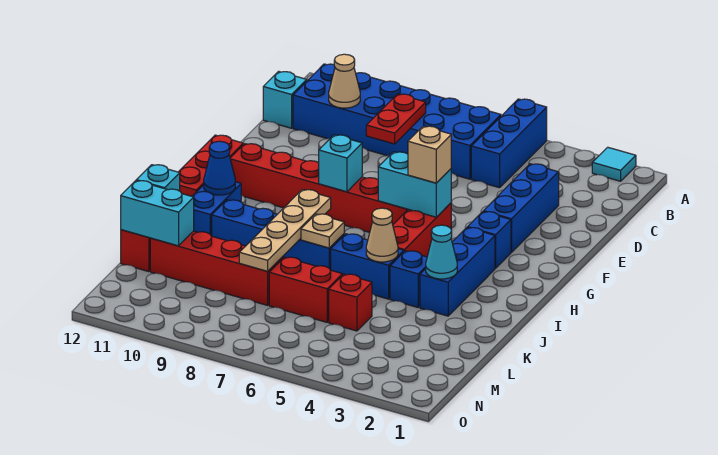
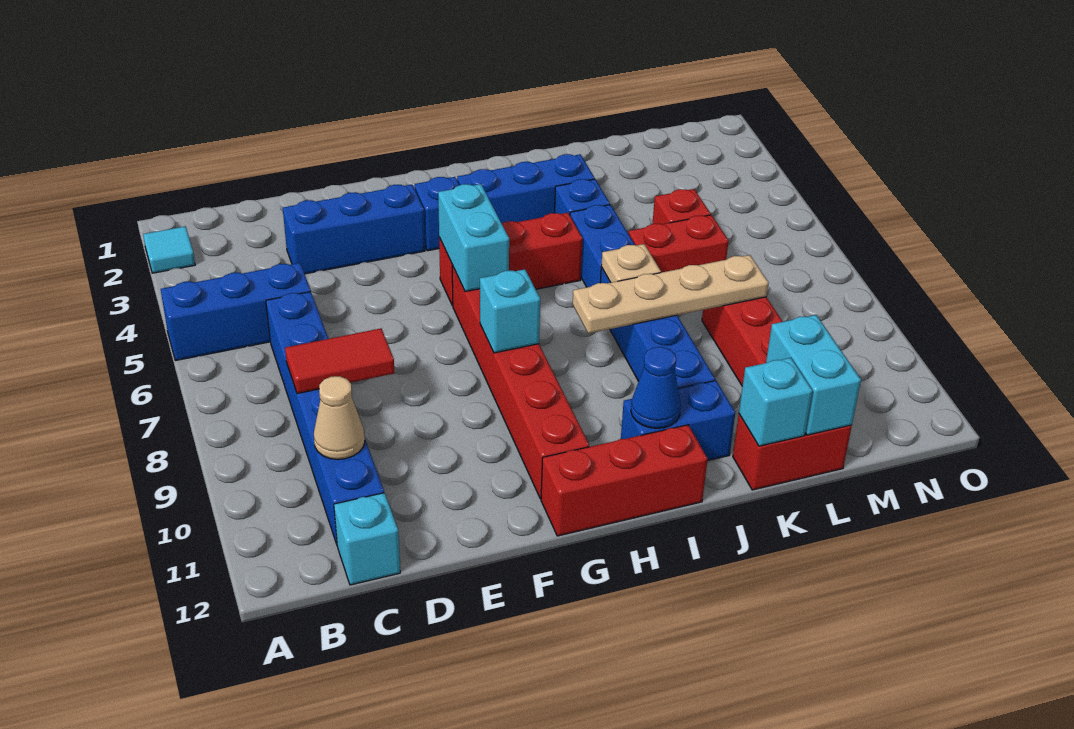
blue brick B6:C11 level 1 -> blue brick C6:C11 level 1
red plate C8:D8 level 2 -> red tile C8:D8 level 2
tan brick G5 level 3 -> none
cyan cone J3 level 2 -> none
tan cone J5 level 2 -> none
red brick L6:L7 level 1 -> red brick K6:L6 level 1

